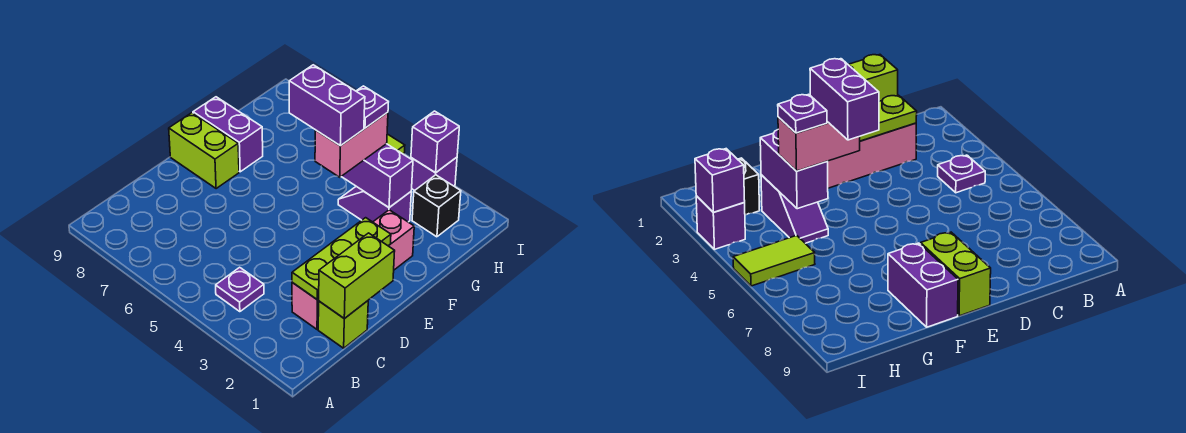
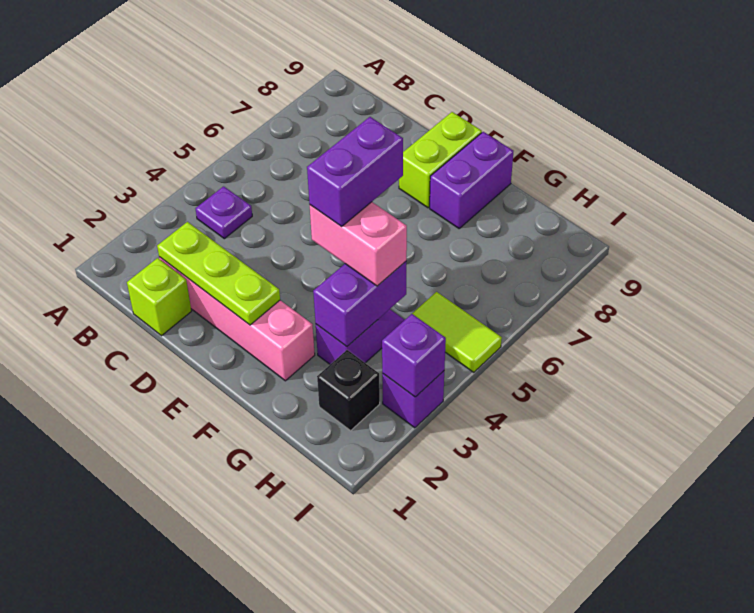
lime brick C1:D1 level 2 -> none
purple plate G4 level 4 -> none

